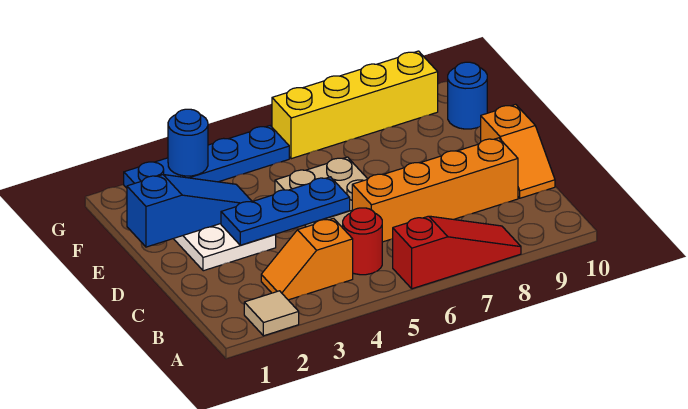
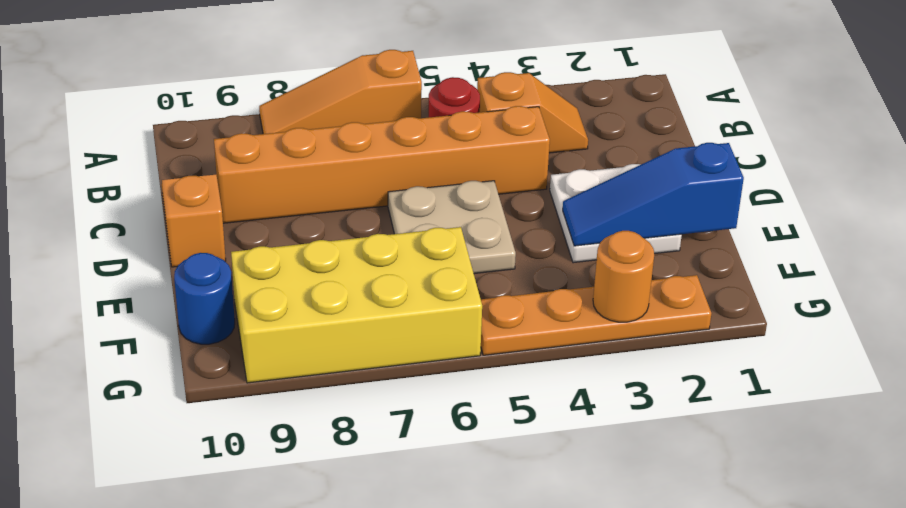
tan tile A2 level 1 -> none
red slope A6:A8 level 1 top 6 -> orange slope A6:A8 level 1 top 6
orange brick C6:C9 level 1 -> orange brick C4:C9 level 1
blue plate D3:D5 level 2 -> none
blue plate G2:G5 level 1 -> orange plate G2:G5 level 1
blue round brick G3 level 2 -> orange round brick G3 level 2
yellow brick G6:G9 level 1 -> yellow brick F6:G9 level 1

